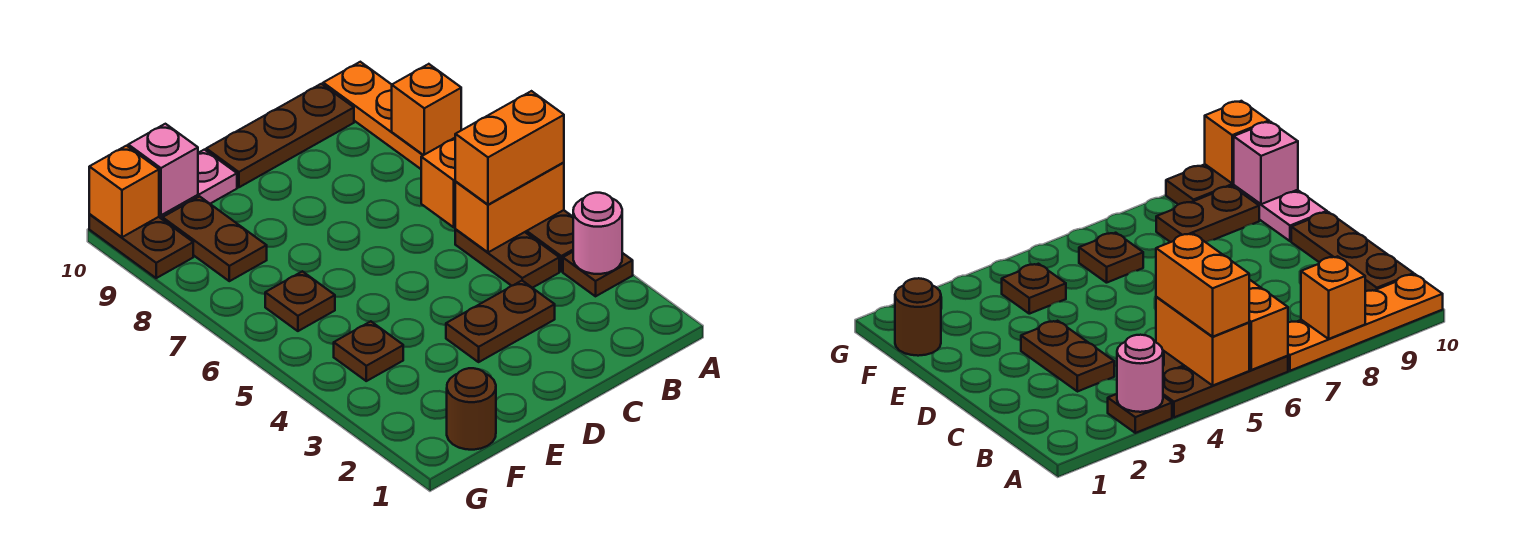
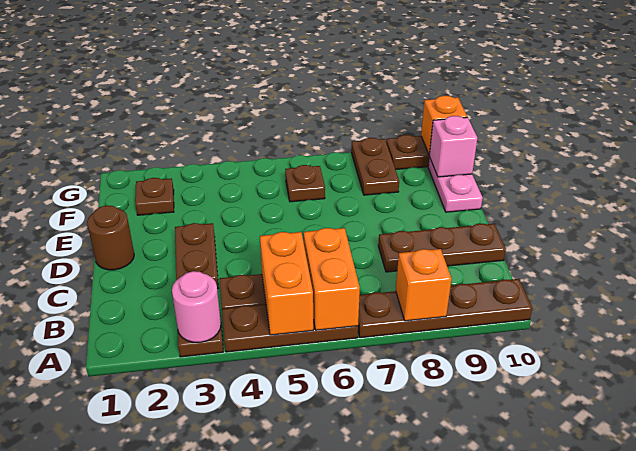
orange brick A5:B5 level 3 -> none
orange plate A7:A10 level 1 -> brown plate A7:A10 level 1
brown plate B10:D10 level 1 -> brown plate C8:C10 level 1
brown round brick F1 level 1 -> brown round brick D1 level 1
brown plate F4 level 1 -> brown plate F2 level 1
brown plate F8:F9 level 1 -> brown plate F8:G8 level 1

